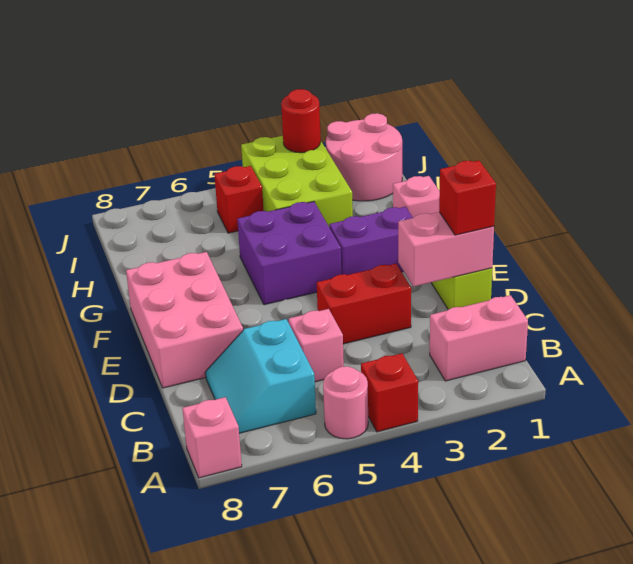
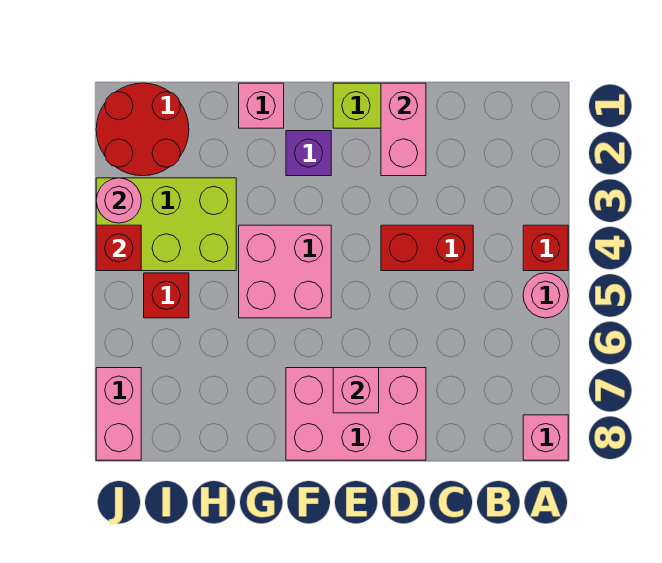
pink brick B1:B2 level 1 -> pink brick J7:J8 level 1
cyan slope B6:C7 level 1 top 6 -> none
pink brick C5 level 1 -> pink brick E7 level 2
red brick D1 level 3 -> red brick J4 level 2
red brick D3:D4 level 1 -> red brick C4:D4 level 1
purple brick F2:F3 level 1 -> purple brick F2 level 1
purple brick F4:G5 level 1 -> pink brick F4:G5 level 1
pink round brick I1:J2 level 1 -> red round brick I1:J2 level 1
red round brick J3 level 2 -> pink round brick J3 level 2

